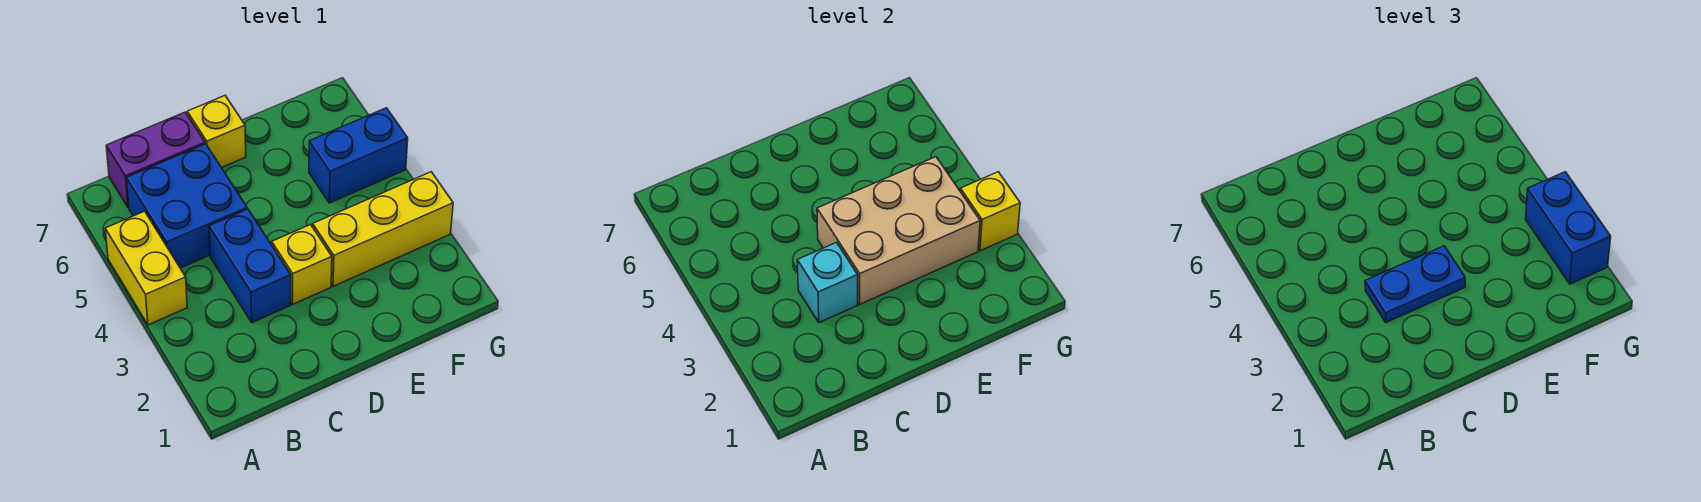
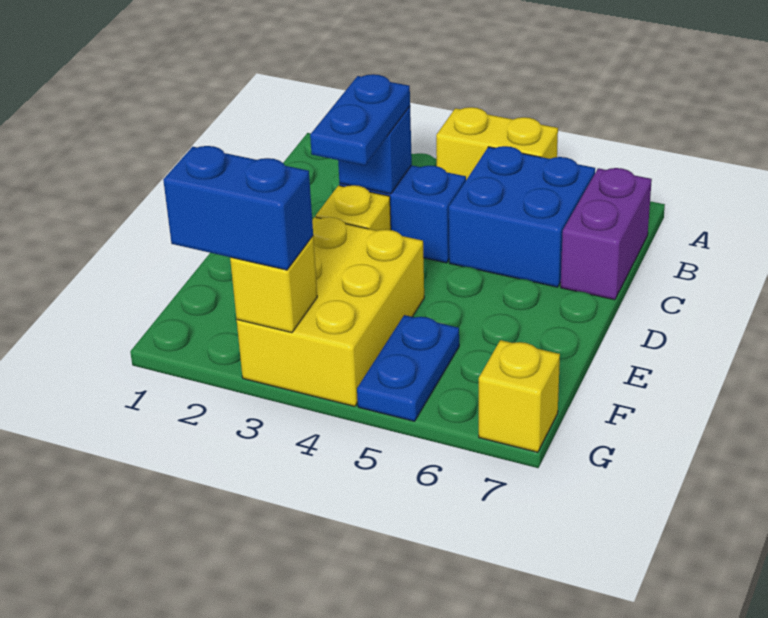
cyan brick C3 level 2 -> blue brick C3 level 2
tan brick D3:F4 level 2 -> none
yellow brick D7 level 1 -> yellow brick G7 level 1
yellow brick E3:G3 level 1 -> yellow brick E3:G4 level 1
blue brick F5:G5 level 1 -> blue plate F5:G5 level 1

